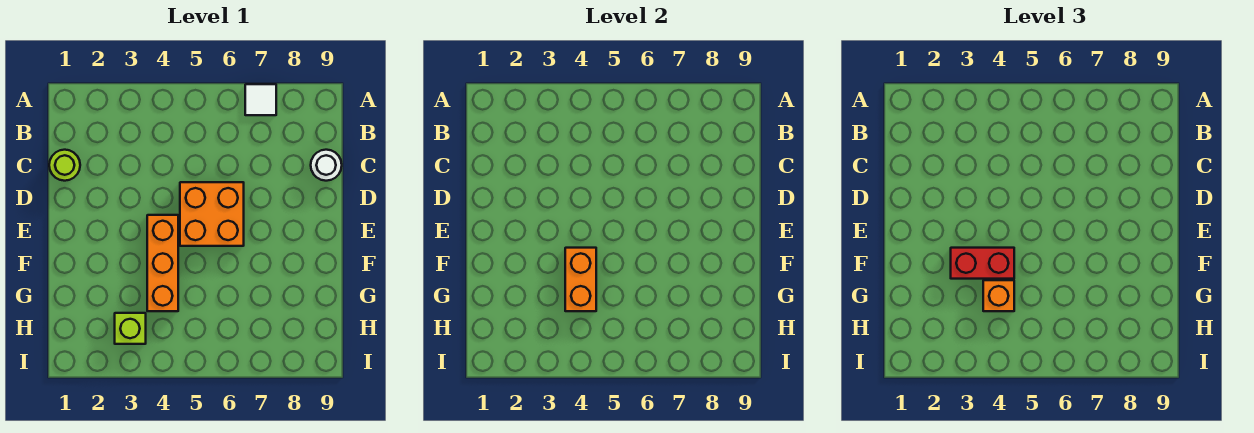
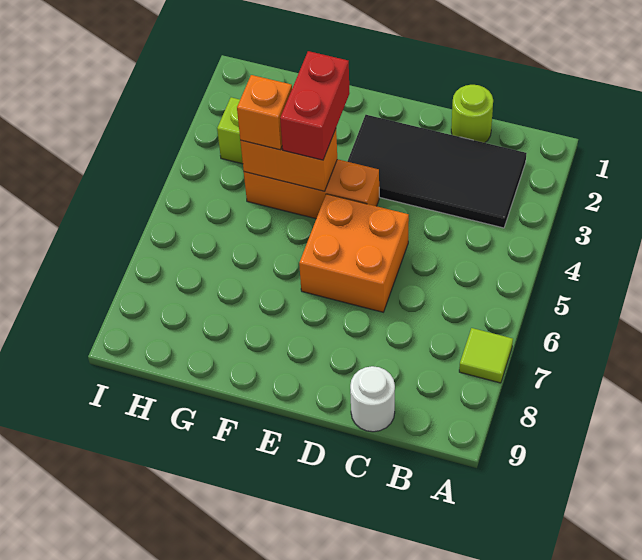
white tile A7 level 1 -> lime tile A7 level 1
none -> black tile B2:E3 level 1

